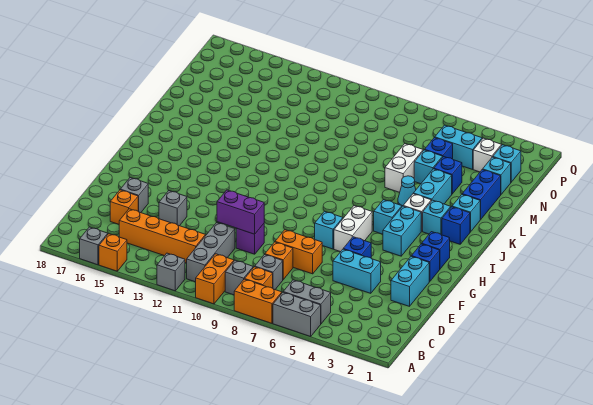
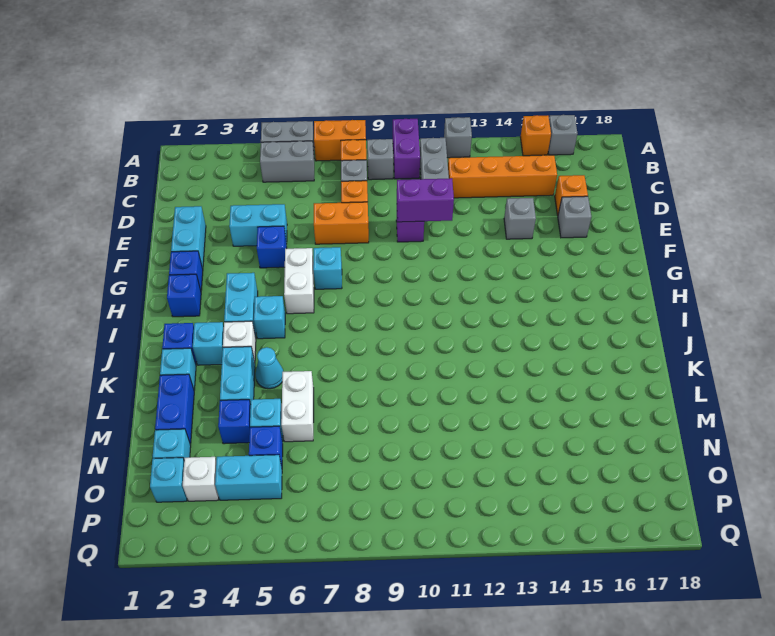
orange brick A10:B10 level 1 -> purple brick A10:B10 level 1

